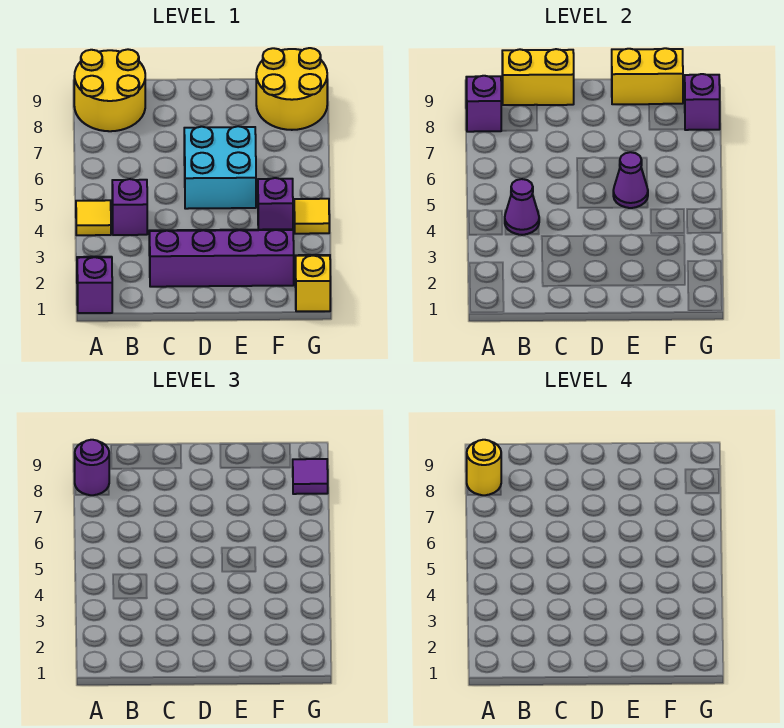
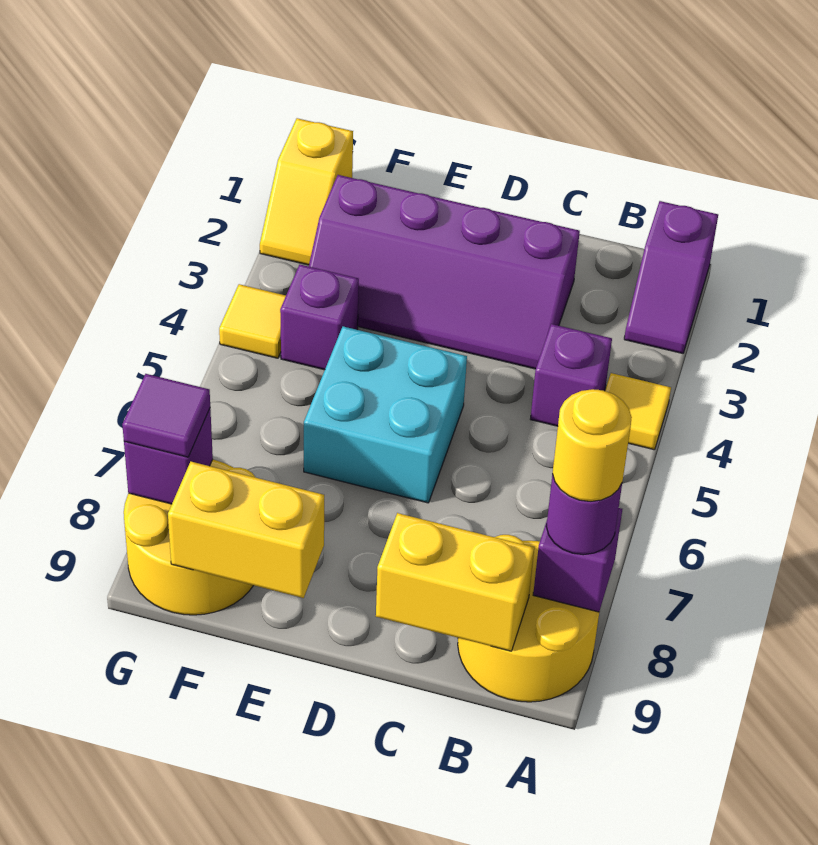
purple cone B4 level 2 -> none
purple cone E5 level 2 -> none

